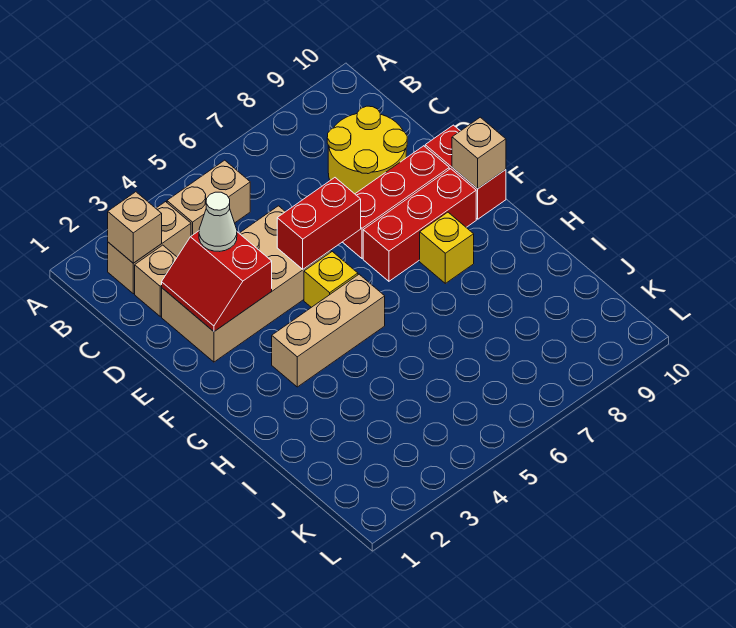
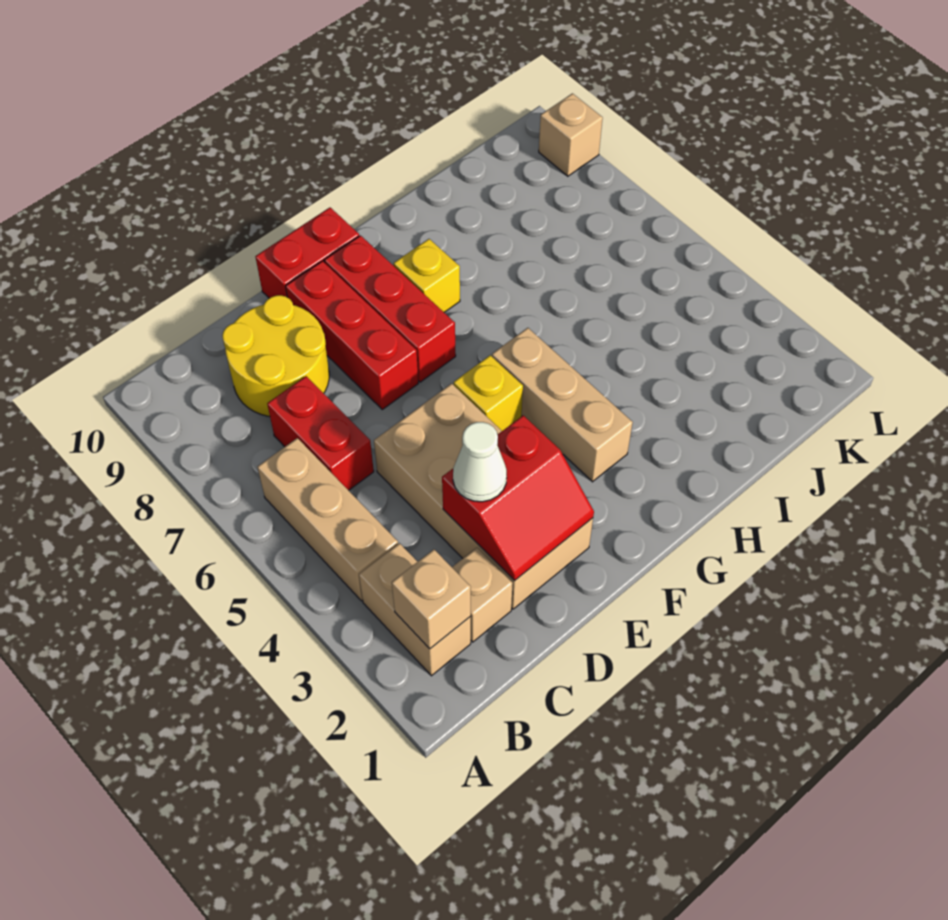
tan brick B4:B5 level 1 -> tan brick B4:B6 level 1
red brick E5:E6 level 2 -> red brick C6:C7 level 1
tan brick F10 level 2 -> tan brick L9 level 1

